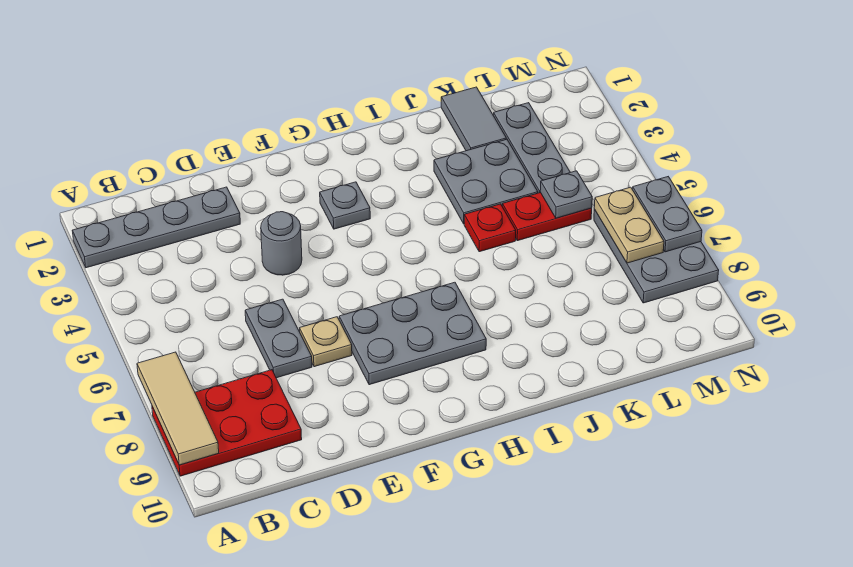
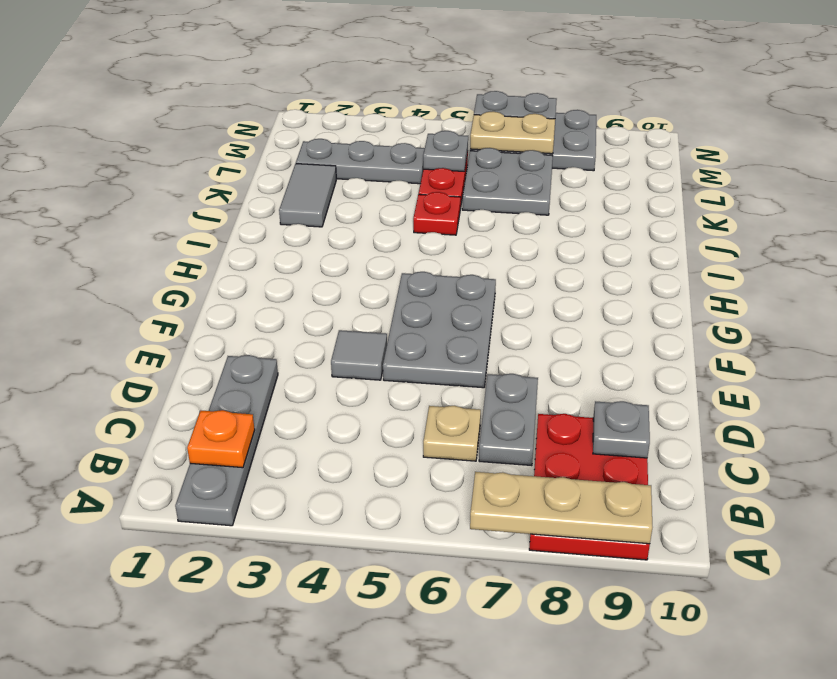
tan tile A7:A9 level 2 -> tan plate A7:A9 level 2
none -> orange plate B2 level 2
grey plate D6:D7 level 1 -> grey plate C7:D7 level 1
grey round brick E4 level 1 -> grey tile E4 level 1
tan plate E7 level 1 -> tan plate C6 level 1
grey plate F7:H8 level 1 -> grey plate E5:G6 level 1
grey plate G3 level 1 -> grey plate C9 level 2
grey plate J3:K4 level 1 -> grey plate K6:L7 level 1
grey tile K1:K2 level 1 -> grey tile J2:K2 level 1

